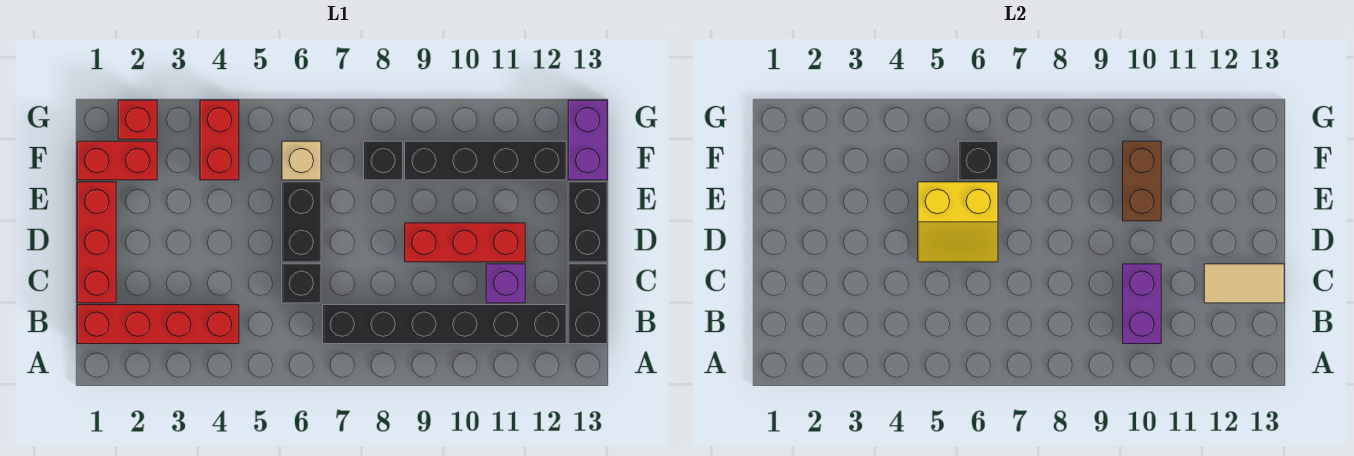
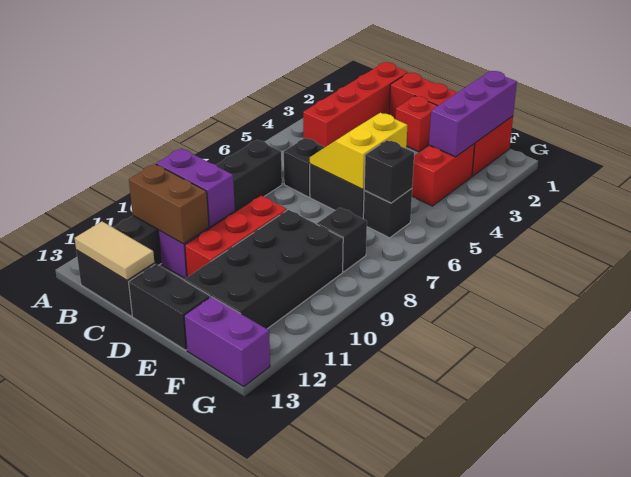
tan tile C12:C13 level 2 -> tan tile B13:C13 level 2
brown brick E10:F10 level 2 -> brown brick B11:C11 level 2
none -> purple brick F1:F3 level 2
red brick F4:G4 level 1 -> red brick F3:F4 level 1
tan brick F6 level 1 -> black brick F6 level 1
black brick F9:F12 level 1 -> black brick E9:F12 level 1
red brick G2 level 1 -> red brick D2 level 1

